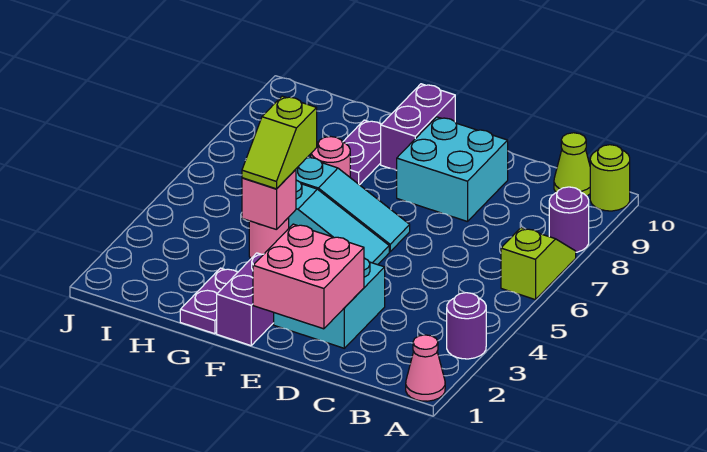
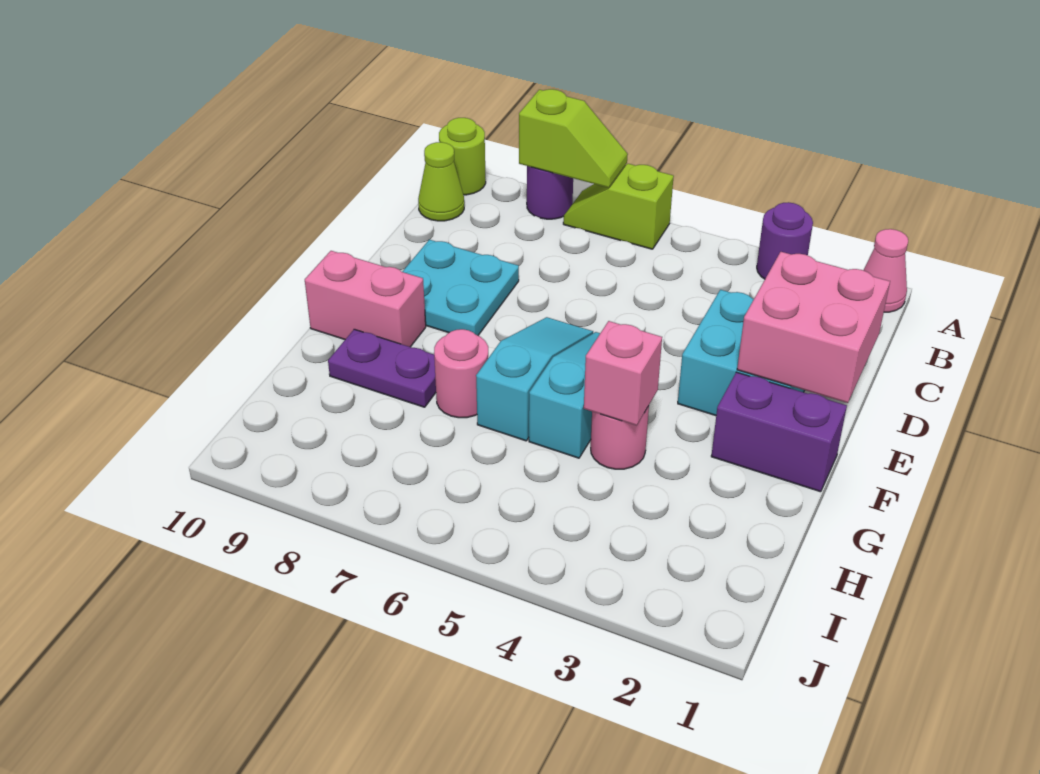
cyan brick D8:E9 level 1 -> cyan plate D8:E9 level 1
purple brick F9:F10 level 1 -> pink brick F9:F10 level 1
purple plate G1:G2 level 1 -> none
lime slope G4:G5 level 3 top 5 -> lime slope A7:A8 level 2 top 8

